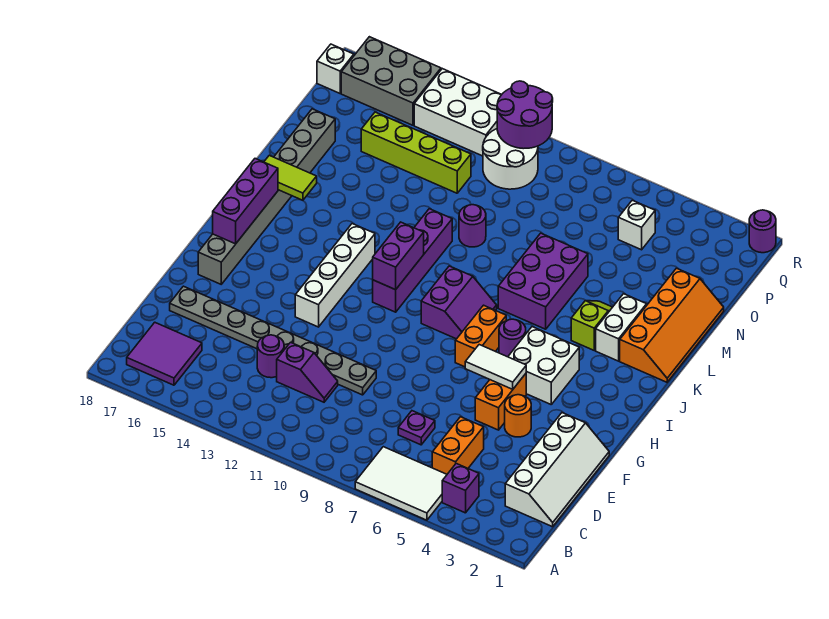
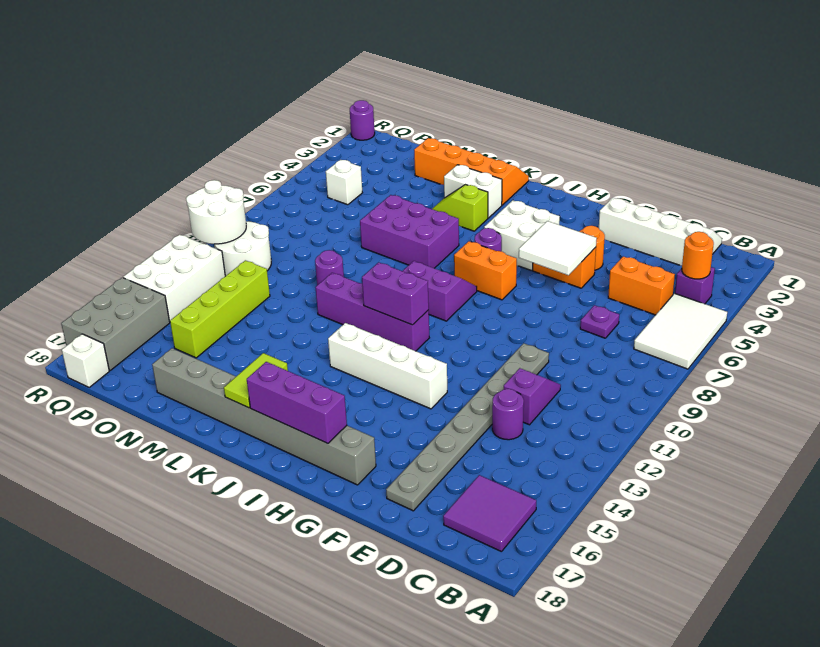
none -> orange round brick B4 level 2
white tile G5:G6 level 2 -> white tile F5:G6 level 2
purple round brick Q10:R11 level 2 -> white round brick Q10:R11 level 2

